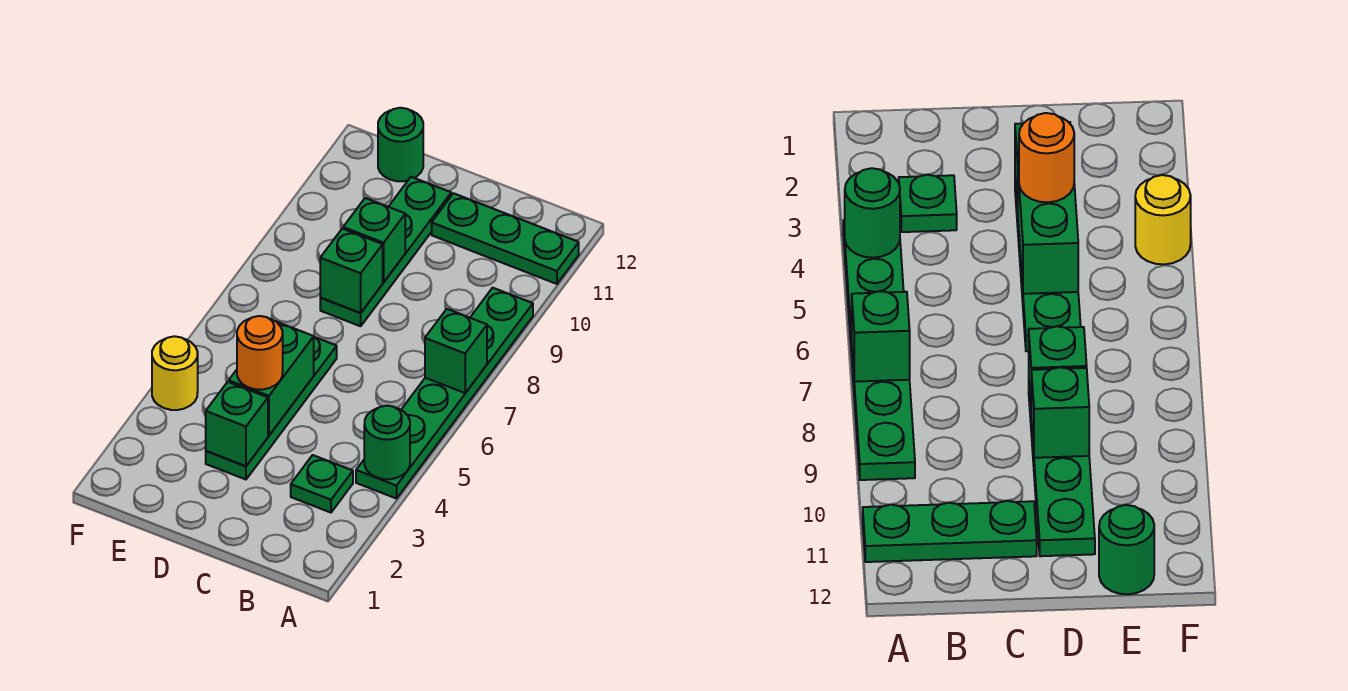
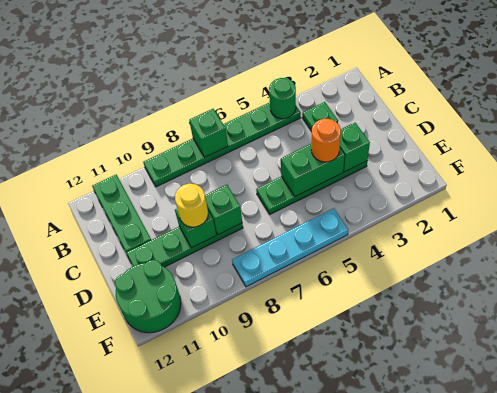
green round brick E12 level 1 -> green round brick E11:F12 level 1
yellow round brick F4 level 1 -> yellow round brick D9 level 3
none -> cyan plate F5:F8 level 1

